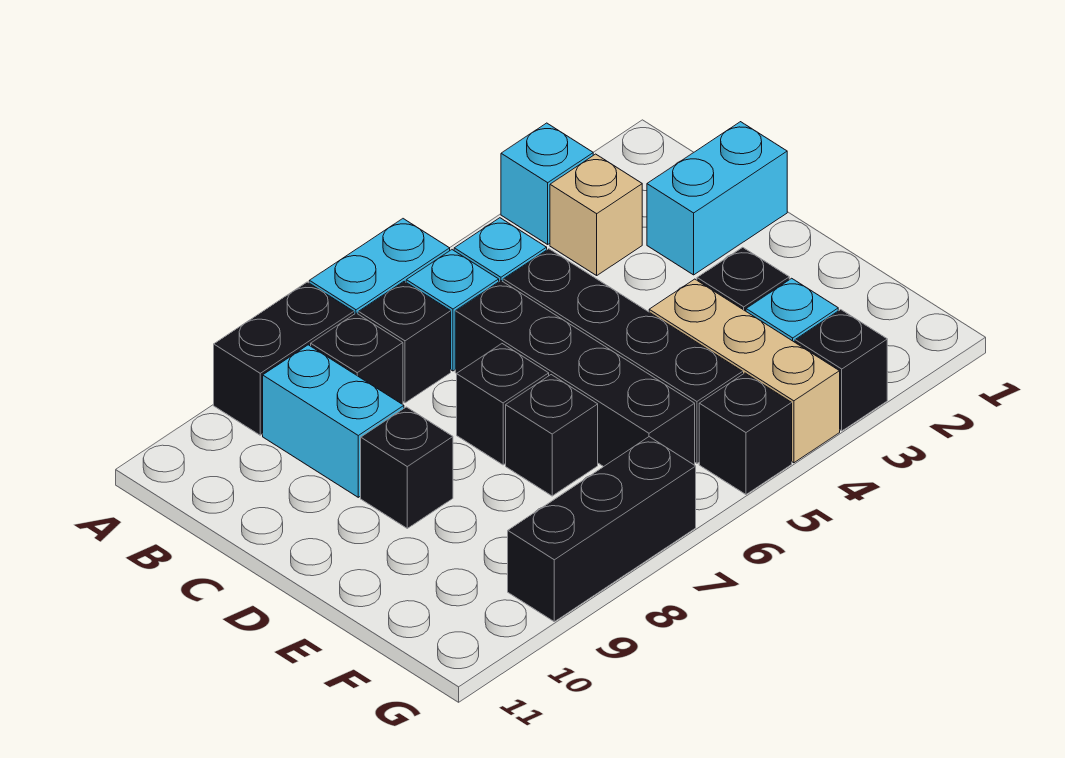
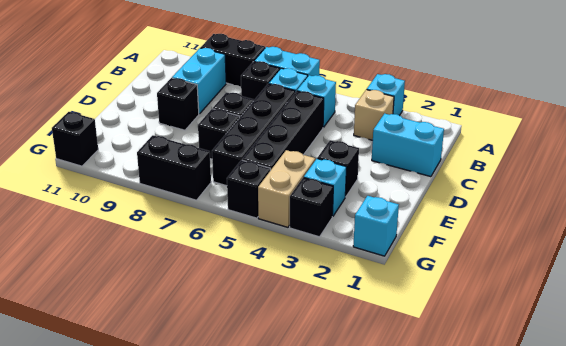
black brick B8 level 1 -> black brick G11 level 1
tan brick E4:G4 level 1 -> tan brick F4:G4 level 1
none -> cyan brick G1 level 1
black brick G7:G9 level 1 -> black brick G7:G8 level 1

